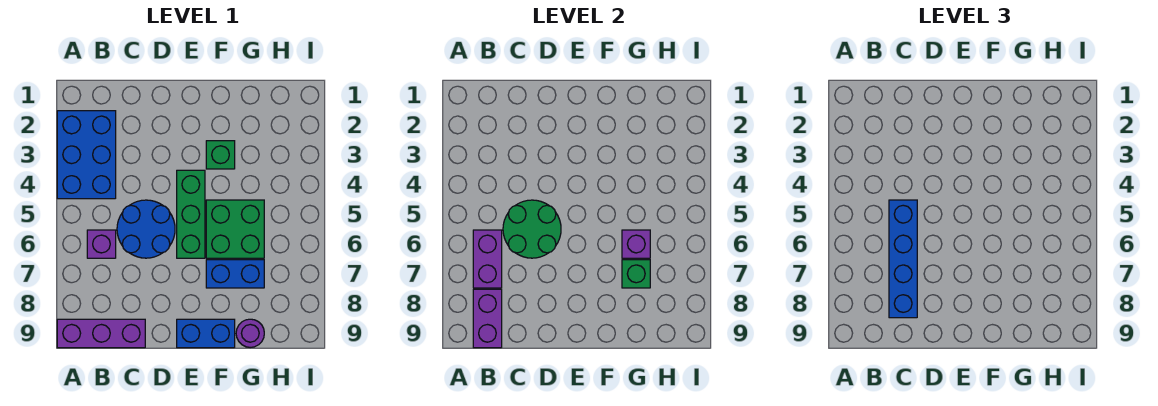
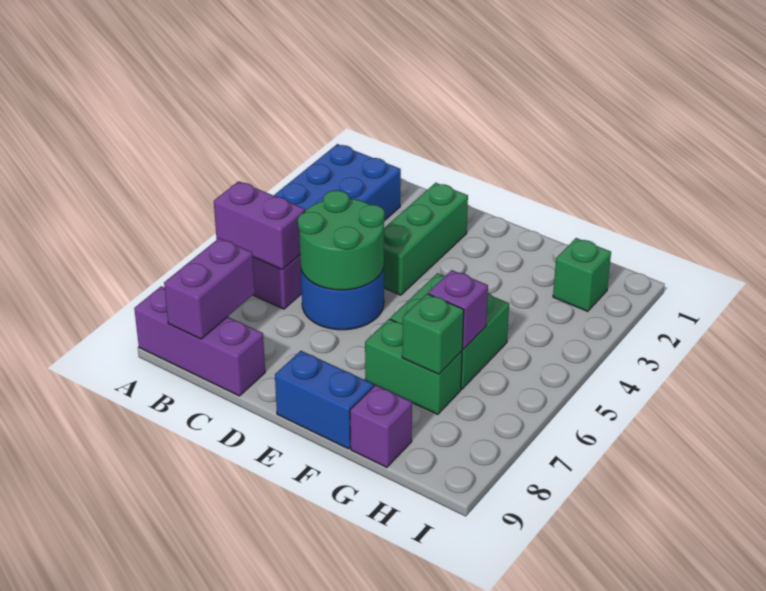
purple brick B6:B7 level 2 -> purple brick A6:B6 level 2
blue brick C5:C8 level 3 -> none
green brick E4:E6 level 1 -> green brick D2:D4 level 1
green brick F3 level 1 -> green brick H2 level 1
blue brick F7:G7 level 1 -> green brick F7:G7 level 1
purple round brick G9 level 1 -> purple brick G9 level 1

